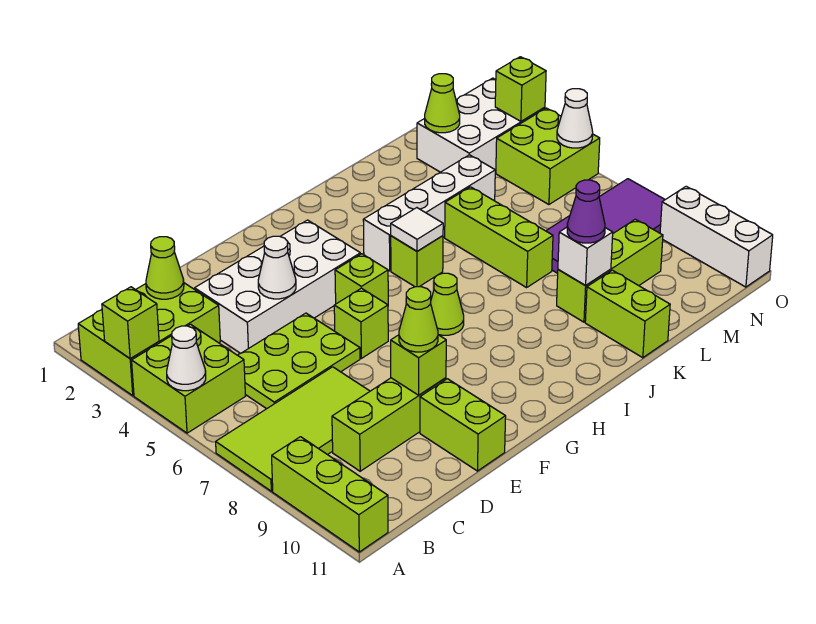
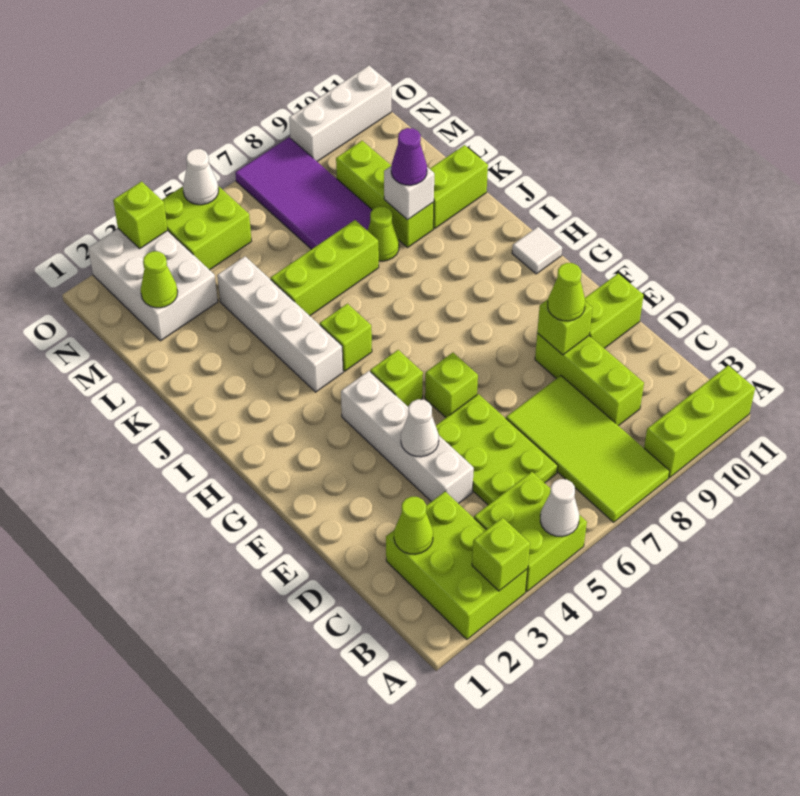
white brick D3:G4 level 1 -> white brick D4:G4 level 1
lime cone H7 level 1 -> lime cone K8 level 1
white tile I5 level 2 -> white tile H11 level 1

